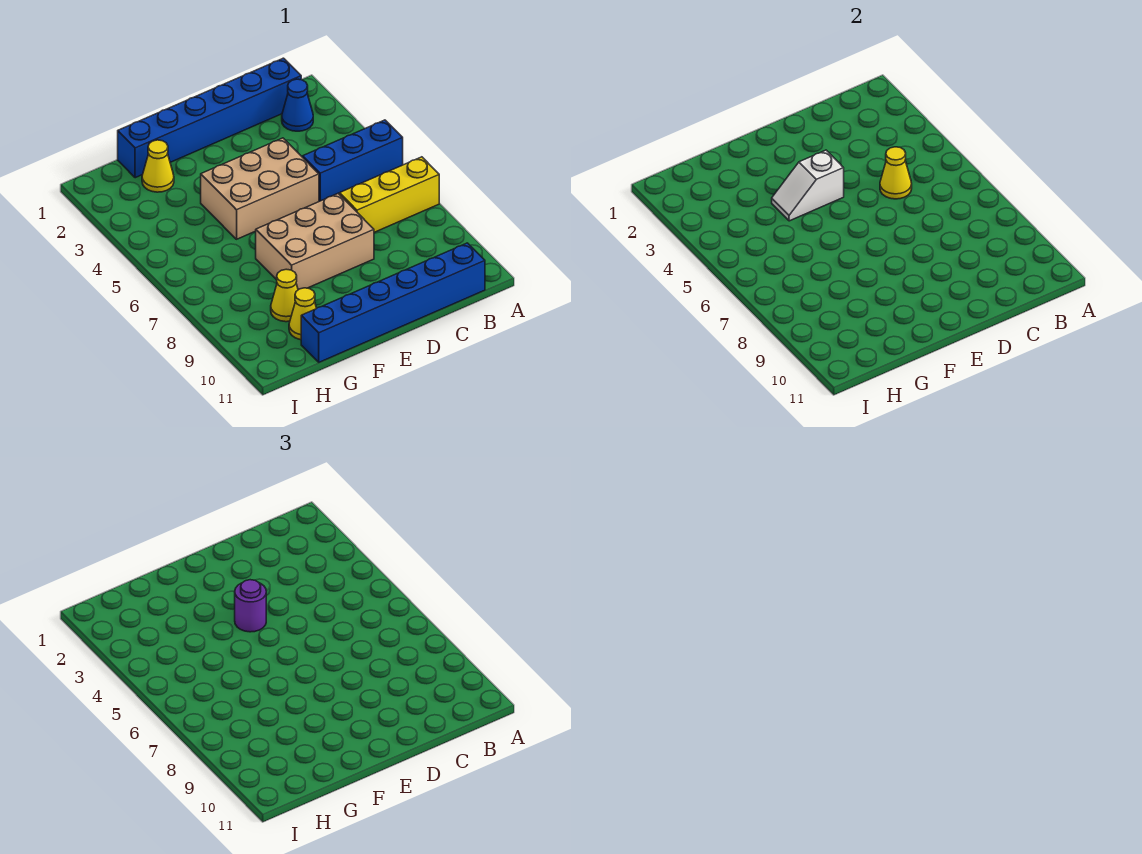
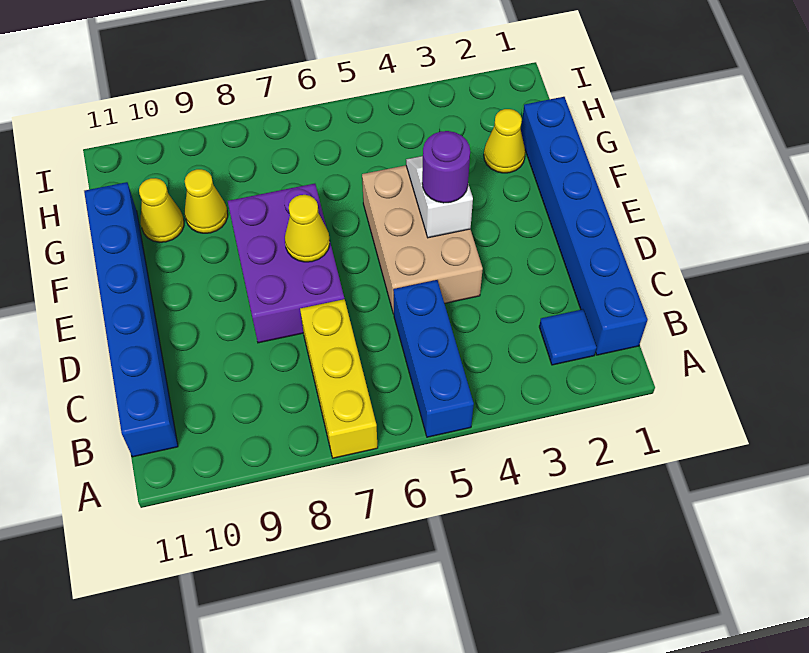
blue cone B2 level 1 -> blue tile B2 level 1
yellow cone C5 level 2 -> yellow cone E7 level 2
tan brick D7:F8 level 1 -> purple brick D7:F8 level 1

